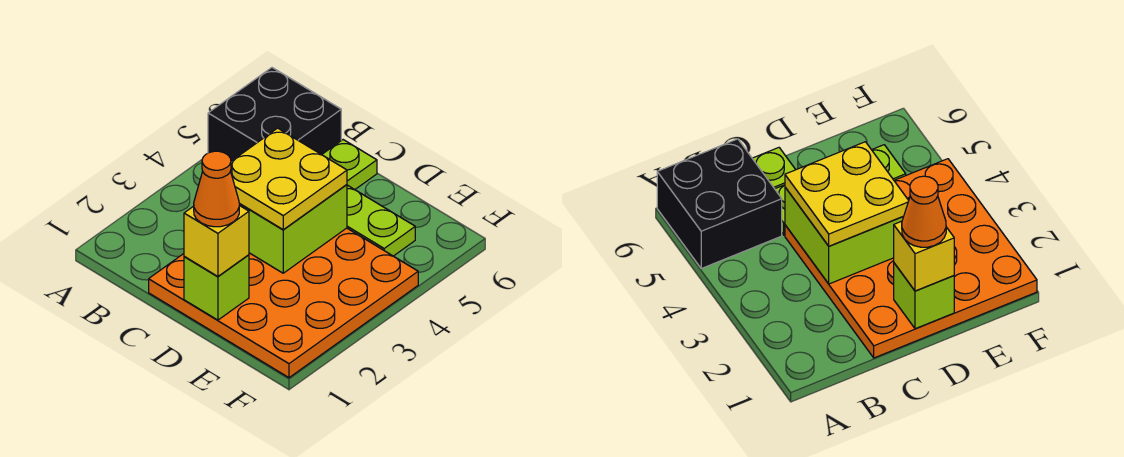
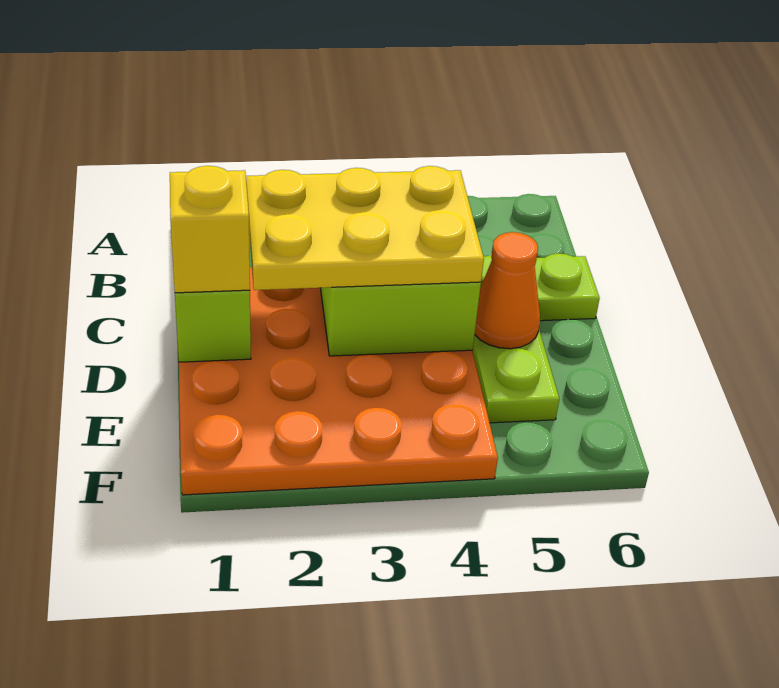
black brick A5:B6 level 1 -> none
yellow plate C3:D4 level 3 -> yellow plate C2:D4 level 3
orange cone D1 level 4 -> orange cone D5 level 2

